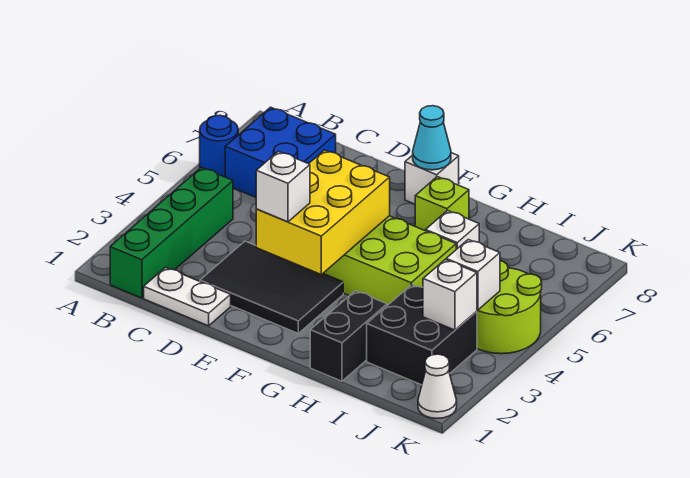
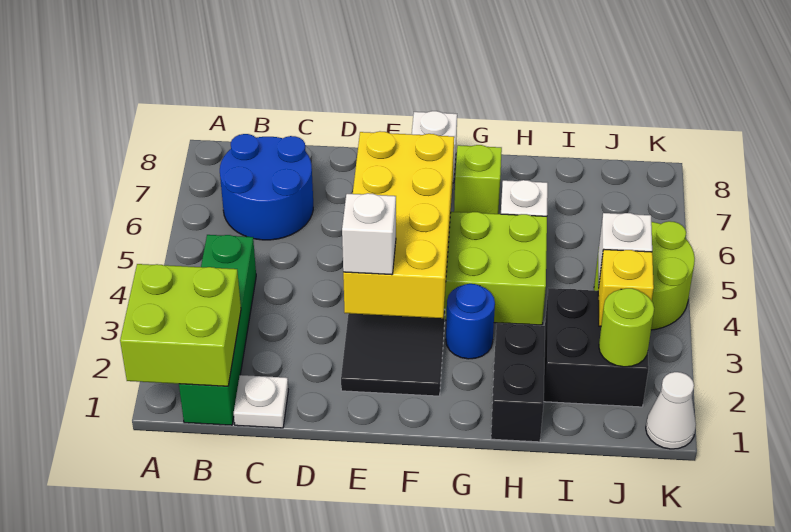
none -> lime brick A1:B2 level 2
blue round brick A6 level 1 -> blue round brick G3 level 1
blue brick B6:C7 level 1 -> blue round brick B6:C7 level 1
white plate C1:D1 level 1 -> white plate C1 level 1
black tile D2:F3 level 1 -> black tile E2:F3 level 1
yellow brick E3:F5 level 2 -> yellow brick E3:F6 level 2
cyan cone F8 level 2 -> none
none -> lime round brick J2 level 2
white brick J3 level 2 -> yellow brick J3 level 2

